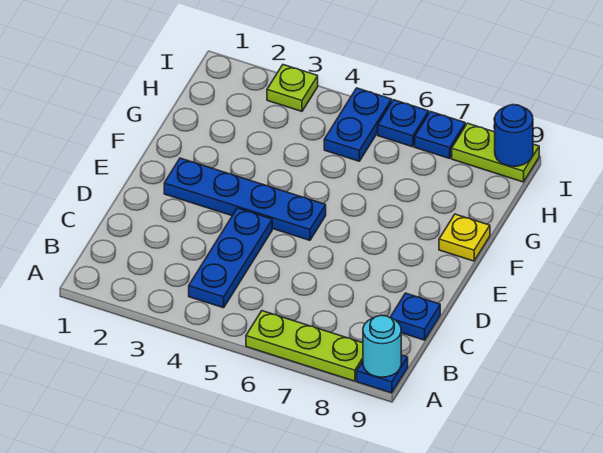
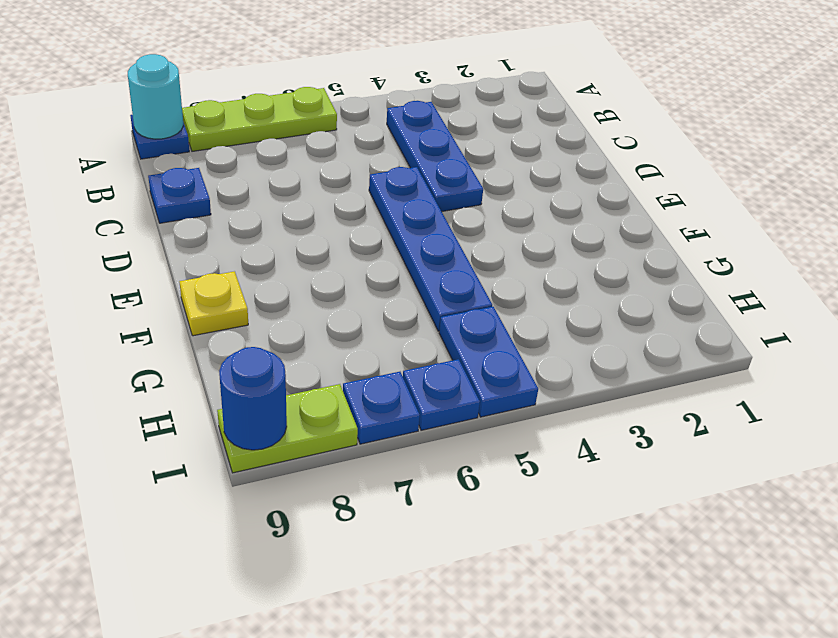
blue plate E2:E5 level 1 -> blue plate D5:G5 level 1
lime plate I3 level 1 -> none

